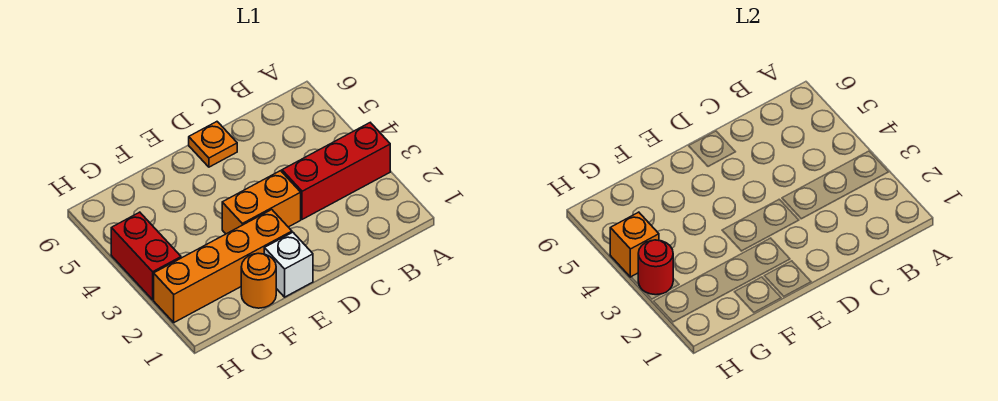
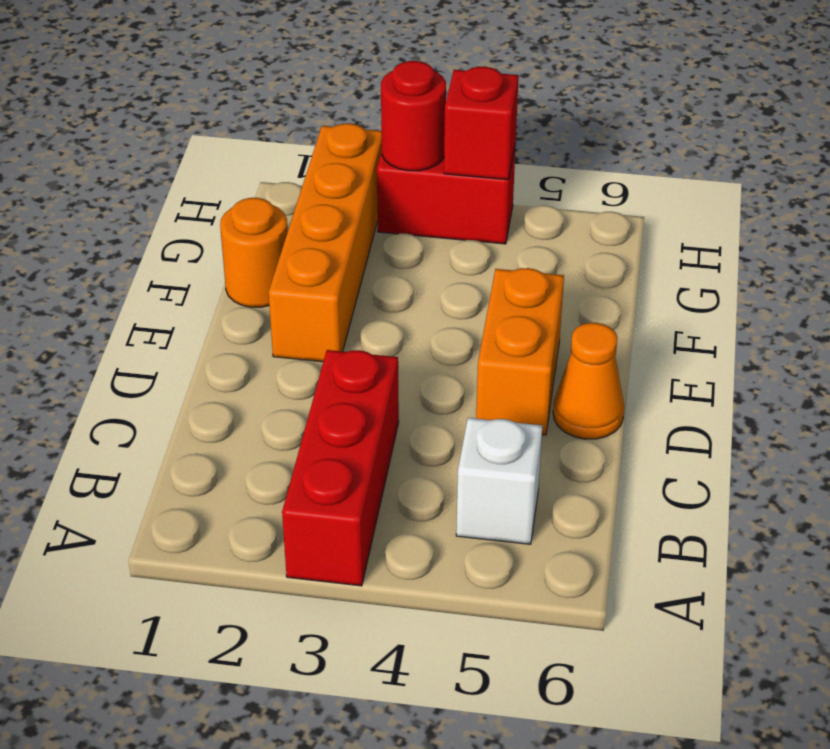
orange brick D3:E3 level 1 -> orange brick D5:E5 level 1
orange plate D6 level 1 -> orange cone D6 level 1
white brick E1 level 1 -> white brick B5 level 1
orange brick H4 level 2 -> red brick H4 level 2

